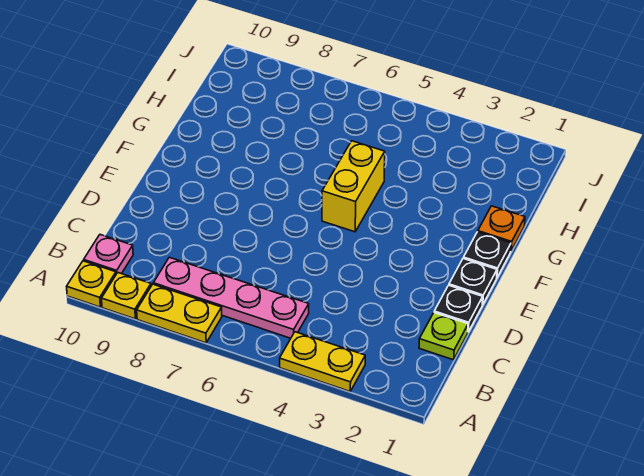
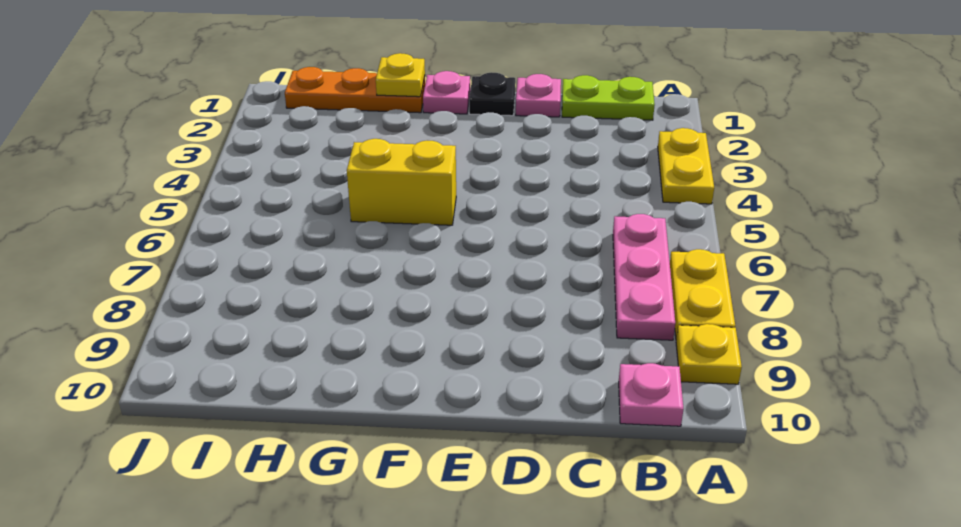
yellow plate A10 level 1 -> yellow plate G1 level 2
pink plate B5:B8 level 1 -> pink plate B6:B8 level 1
lime plate C1 level 1 -> lime plate B1:C1 level 1
black plate D1 level 1 -> pink plate D1 level 1
black plate F1 level 1 -> pink plate F1 level 1
orange plate G1 level 1 -> orange plate G1:I1 level 1

